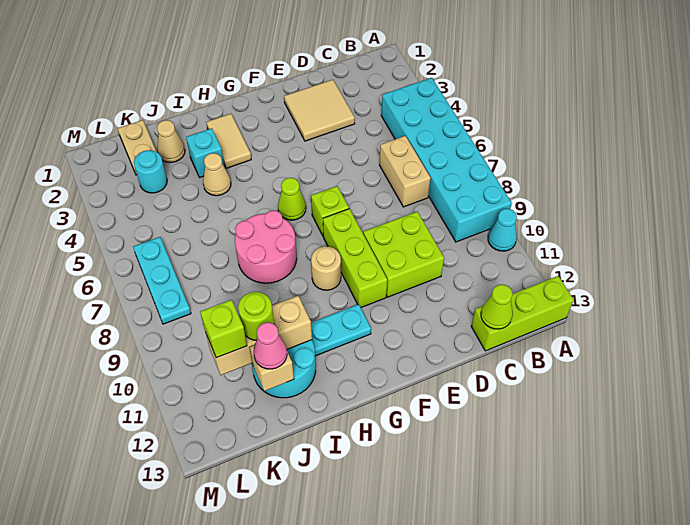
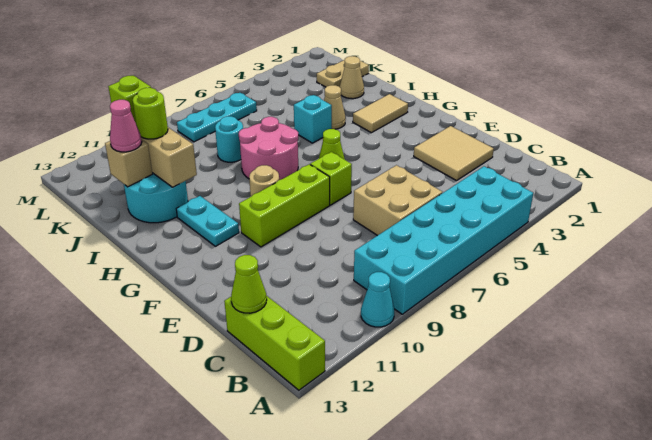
tan brick C6:C7 level 1 -> tan brick C6:D7 level 1
lime brick D9:E10 level 1 -> none
cyan brick I3 level 1 -> cyan brick I5 level 1
cyan round brick K3 level 1 -> cyan round brick J8 level 1

